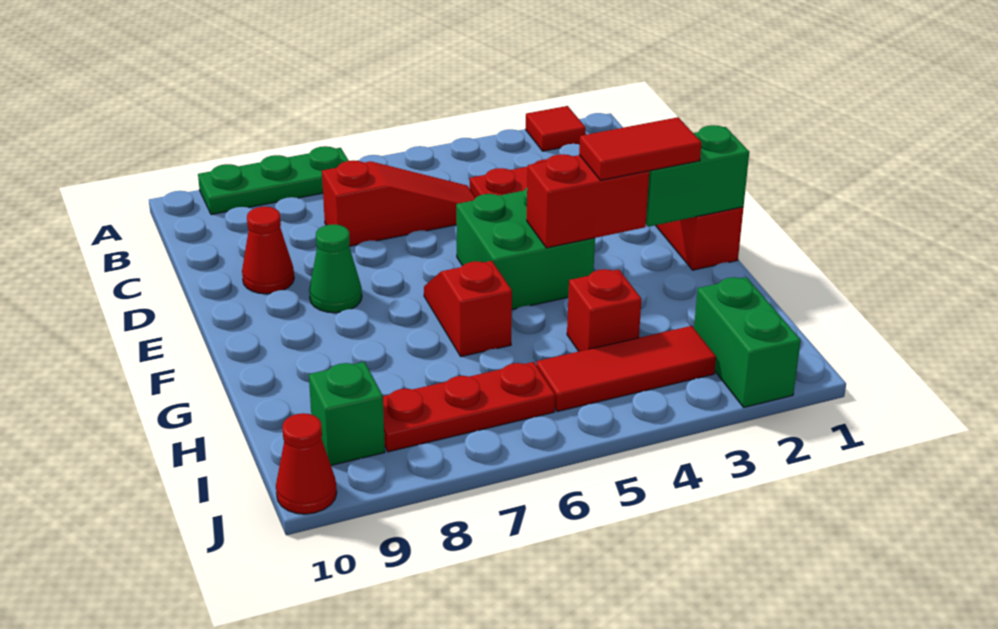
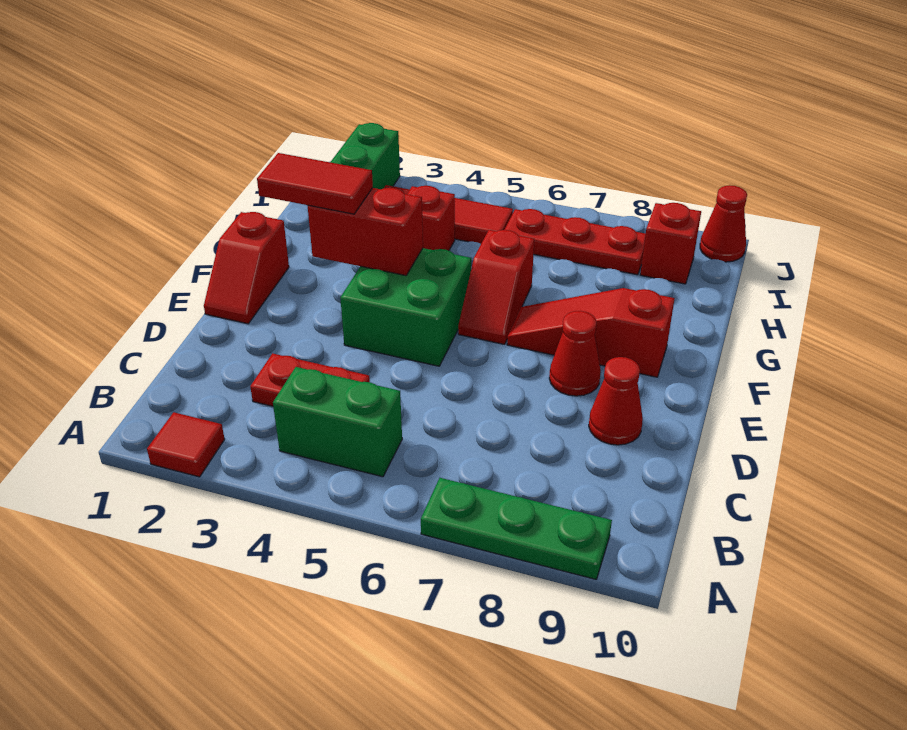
red slope C5:C7 level 1 top 7 -> red slope F7:F9 level 1 top 9
green cone E8 level 1 -> red cone E8 level 1
green brick F1:F2 level 2 -> green brick B4:B5 level 1
green brick I9 level 1 -> red brick I9 level 1

